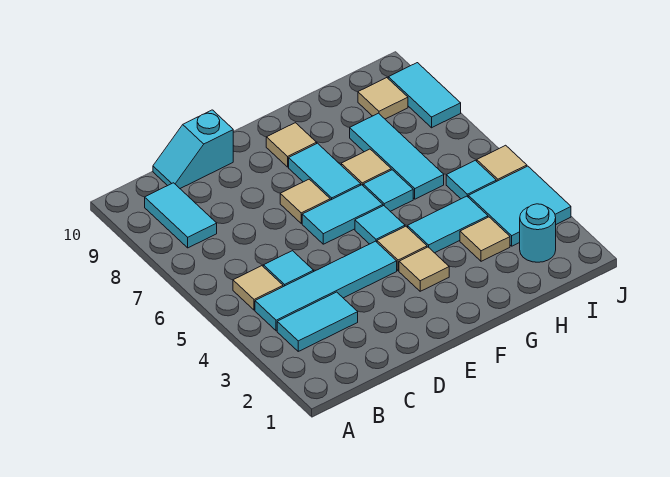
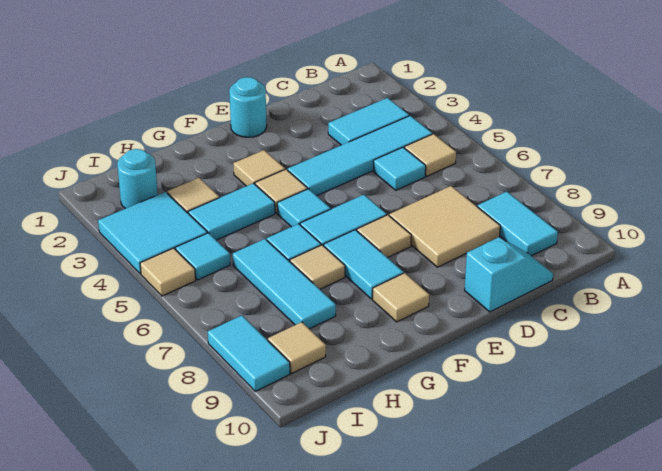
none -> tan tile C7:D8 level 1
none -> cyan round brick E1 level 1

